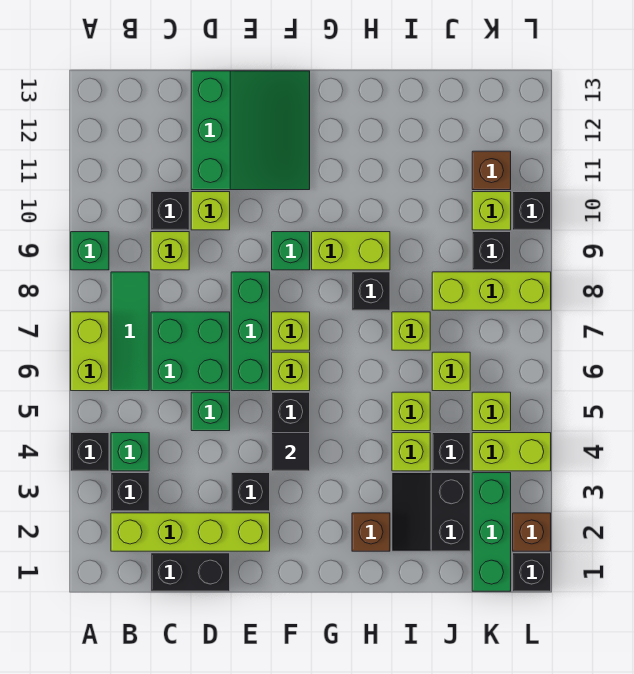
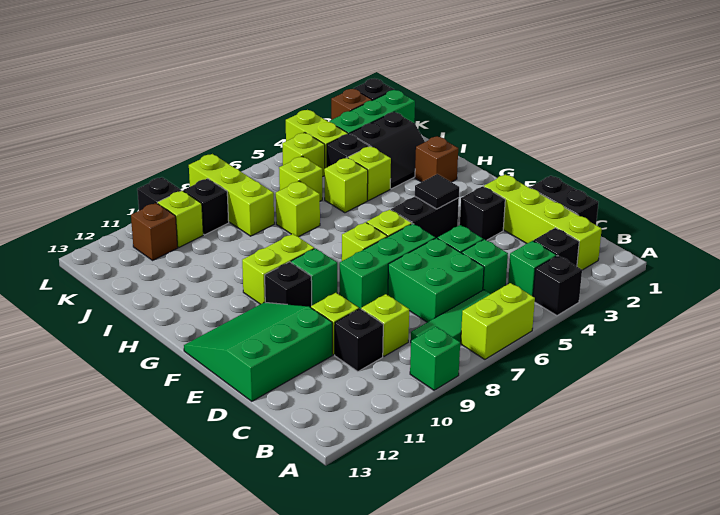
none -> green brick C5 level 1
lime brick G9:H9 level 1 -> lime brick G9:G10 level 1
black brick H8 level 1 -> black brick F10 level 1

